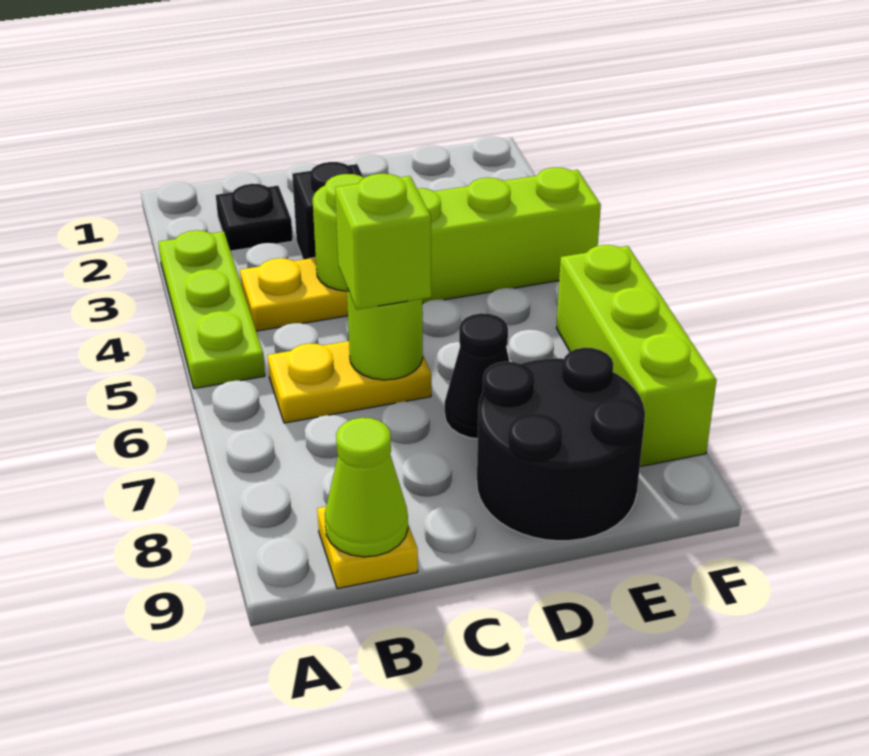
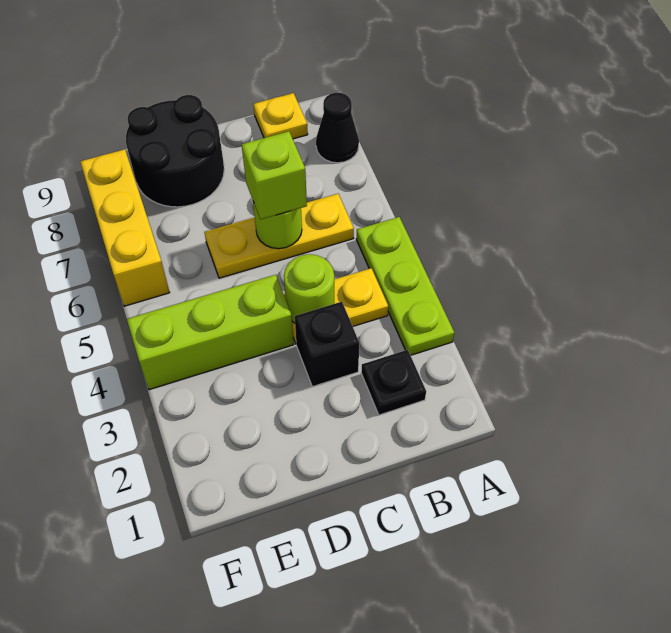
yellow plate B6:C6 level 1 -> yellow plate B6:D6 level 1
lime cone B9 level 2 -> none
black cone D7 level 1 -> black cone A8 level 1
lime brick F6:F8 level 1 -> yellow brick F6:F8 level 1

